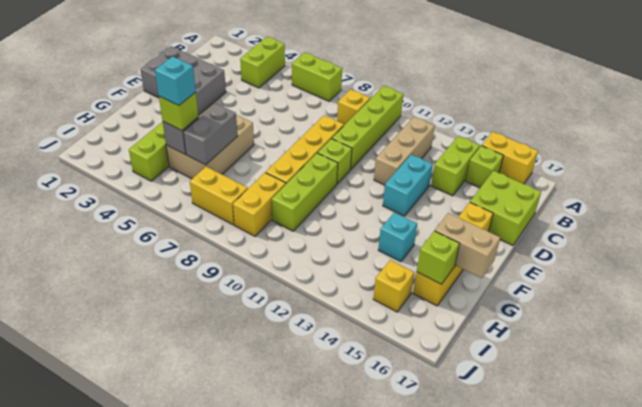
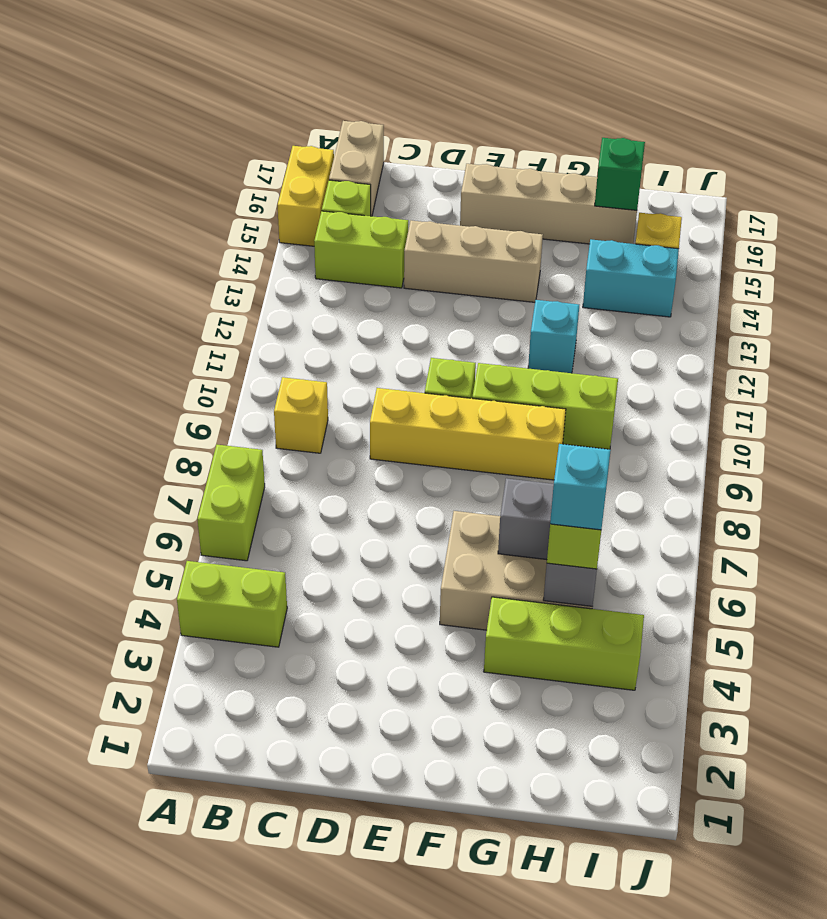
lime brick A10:D10 level 1 -> none
tan brick B12:D12 level 1 -> tan brick D14:F14 level 1
lime brick C16:D17 level 1 -> none
grey brick D1:E3 level 1 -> none
cyan brick D13:E13 level 1 -> cyan brick H14:I14 level 1
yellow brick E16:H16 level 1 -> tan brick E16:H16 level 1
cyan brick G14 level 1 -> cyan brick G12 level 1
tan brick G16:G17 level 2 -> tan brick B16:B17 level 1
yellow brick H9:I9 level 1 -> none
lime brick H16 level 2 -> green brick H16 level 2
yellow brick I7:I8 level 1 -> none

